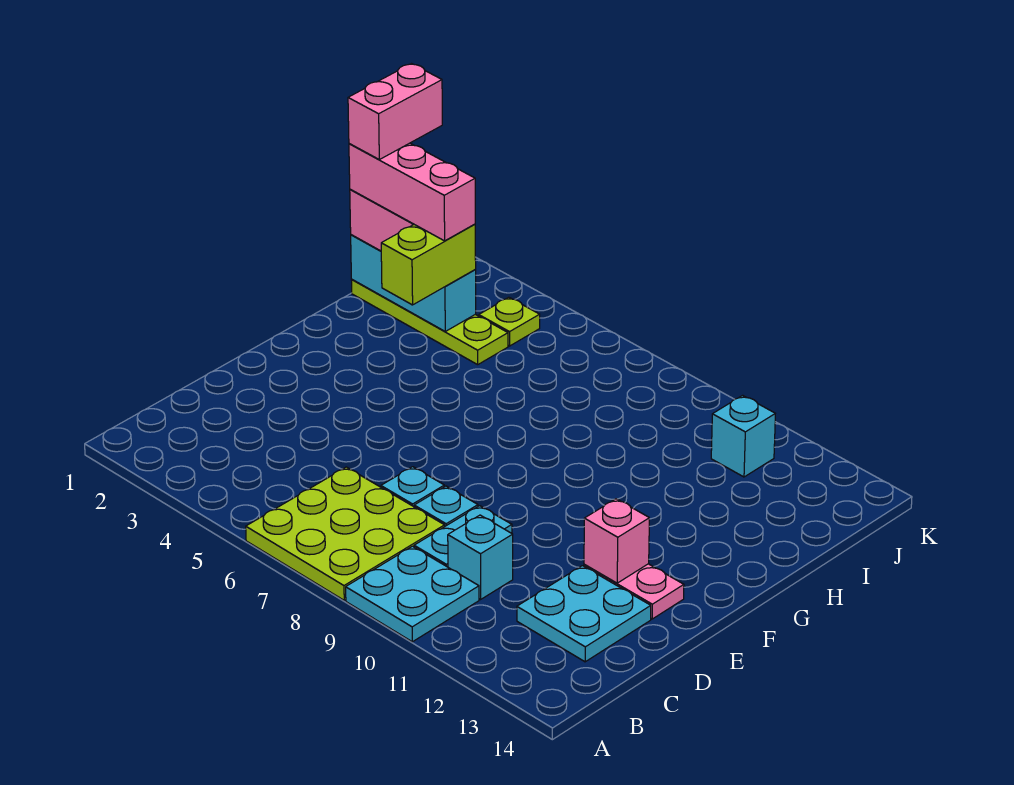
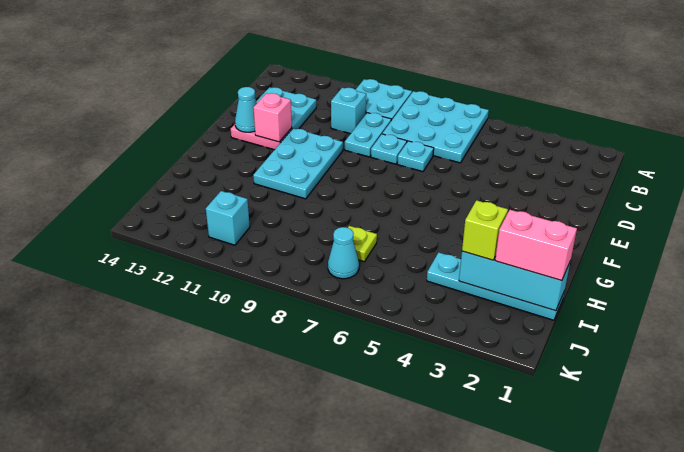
lime plate A6:C8 level 1 -> cyan plate A6:C8 level 1
none -> cyan plate E10:G11 level 1
none -> cyan cone E13 level 2
lime brick H3:I3 level 3 -> lime brick I3 level 3
lime plate I1:I4 level 1 -> cyan plate I1:I4 level 1
pink brick I1:I3 level 4 -> none
pink brick I1:J1 level 5 -> none
lime plate J4 level 1 -> lime plate I7 level 1
none -> cyan cone J7 level 1

